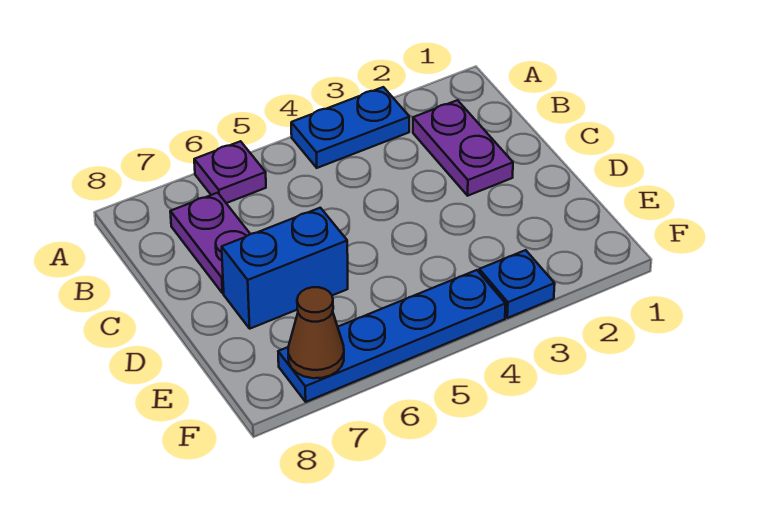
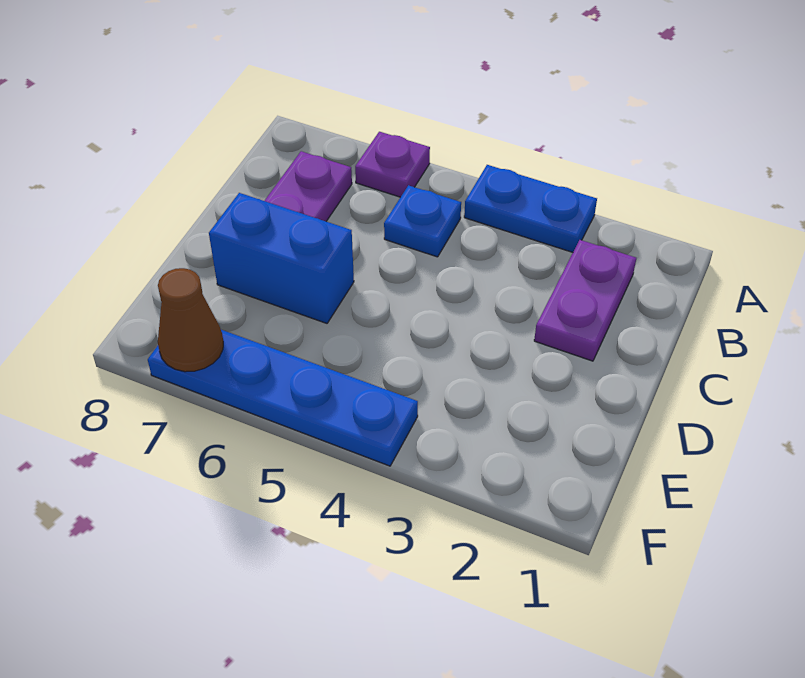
blue plate F3 level 1 -> blue plate B5 level 1

